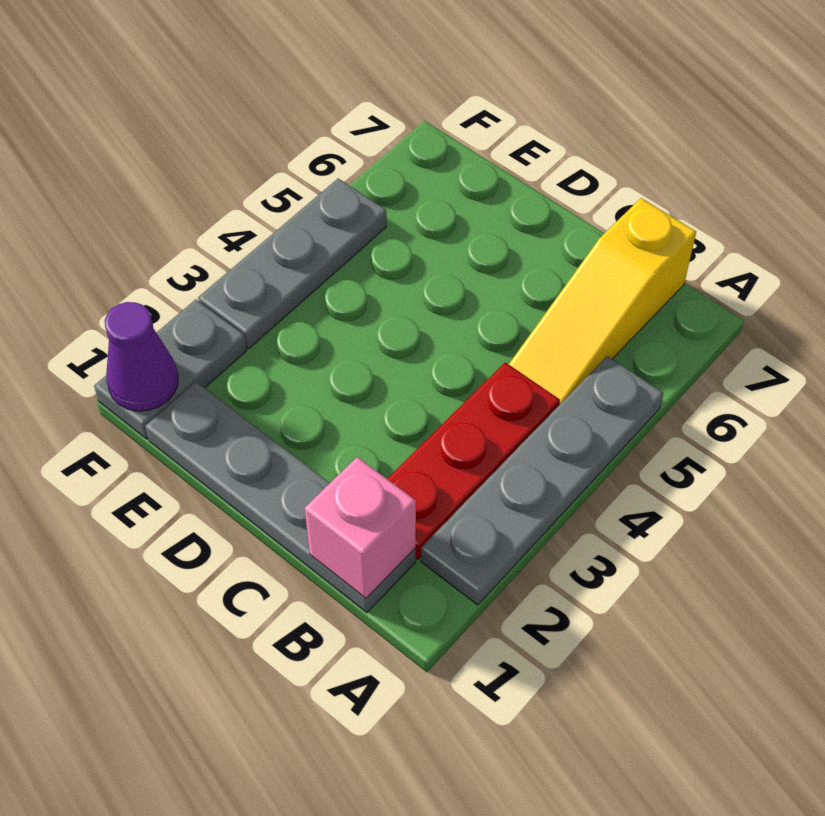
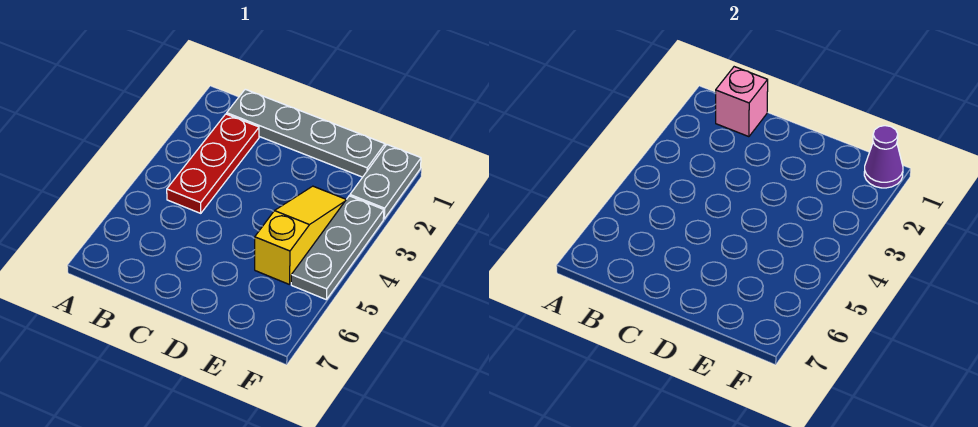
grey plate A2:A5 level 1 -> none
yellow slope B5:B7 level 1 top 7 -> yellow slope E3:E5 level 1 top 5

